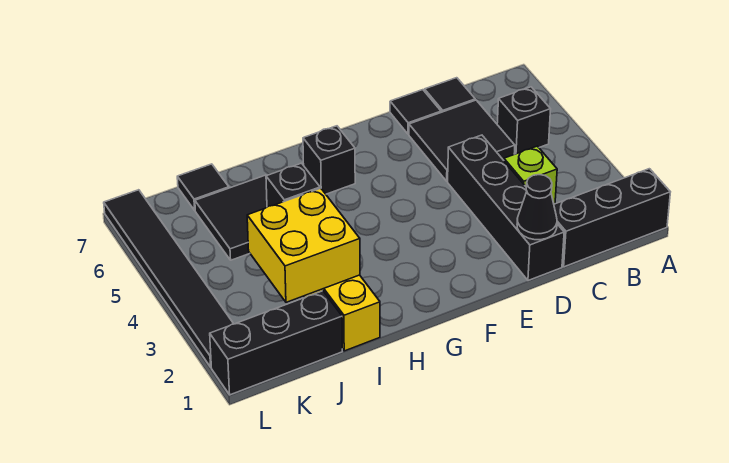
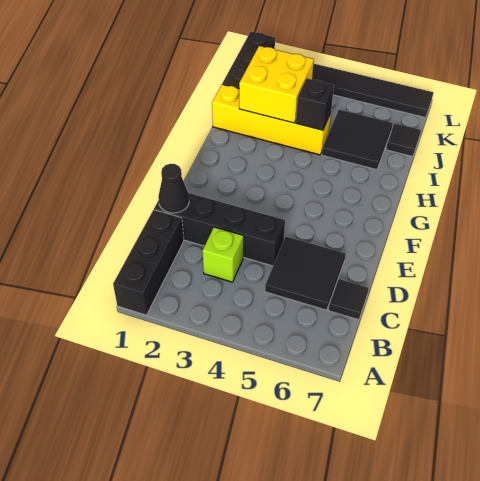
black brick B5 level 1 -> none
black tile D7 level 1 -> none
black brick G6 level 1 -> none

